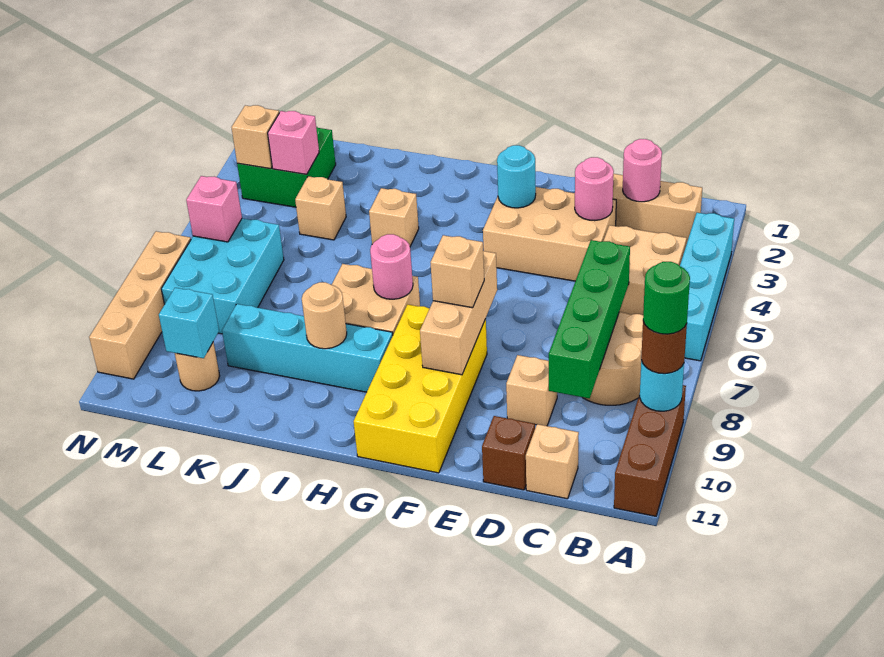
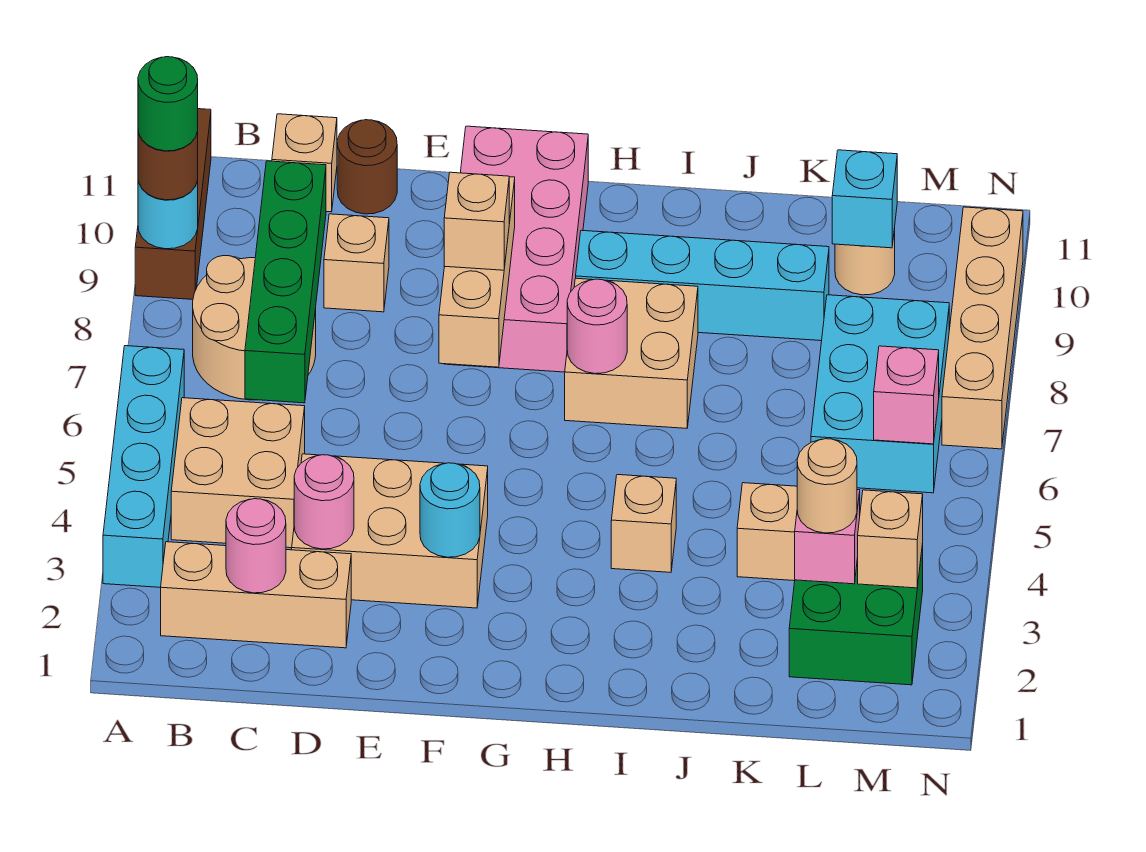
brown brick D11 level 1 -> brown round brick D11 level 1
yellow brick F8:G11 level 1 -> pink brick F8:G11 level 1
tan round brick I9 level 2 -> tan round brick L3 level 3

